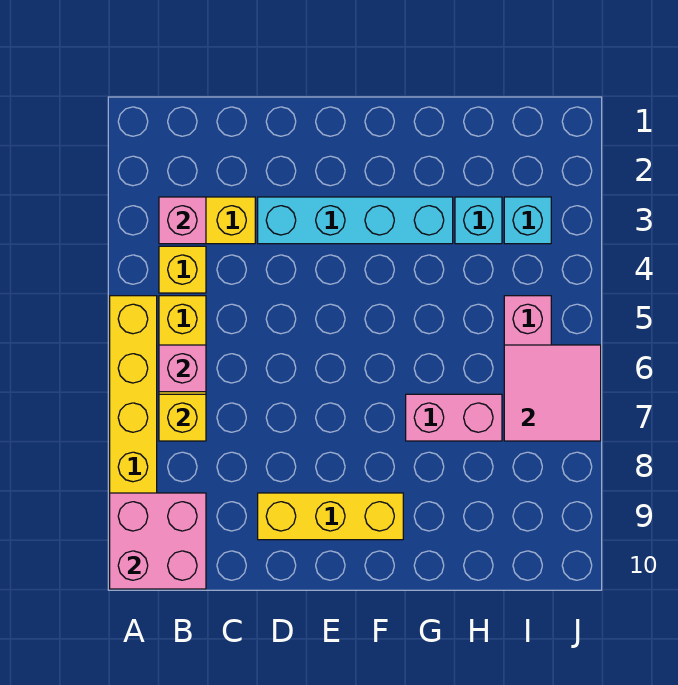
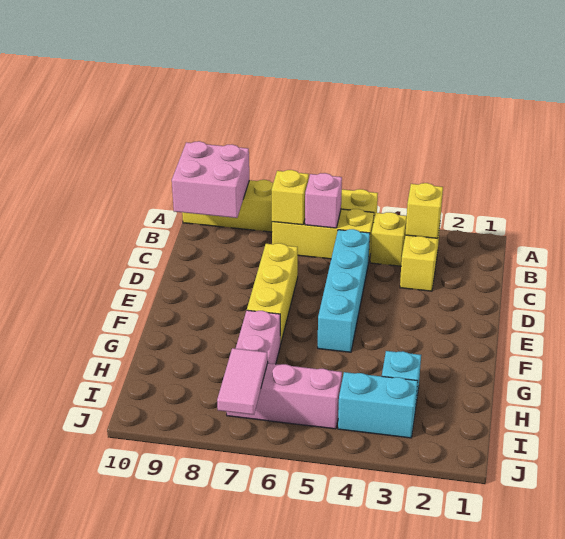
pink brick B3 level 2 -> yellow brick B3 level 2
cyan brick D3:G3 level 1 -> cyan brick C5:F5 level 1
yellow brick D9:F9 level 1 -> yellow brick D7:F7 level 1
cyan brick I3 level 1 -> cyan brick I3:I4 level 1
pink tile I6:J7 level 2 -> pink tile I7:J7 level 2

